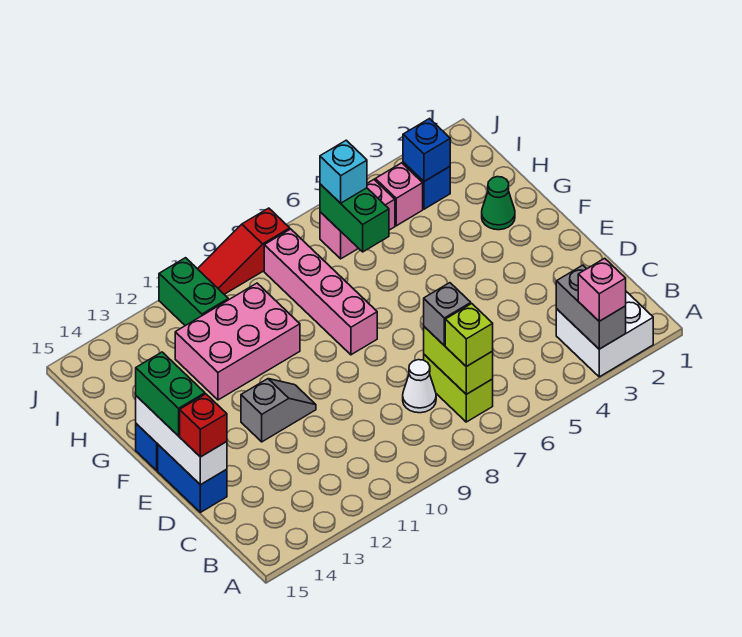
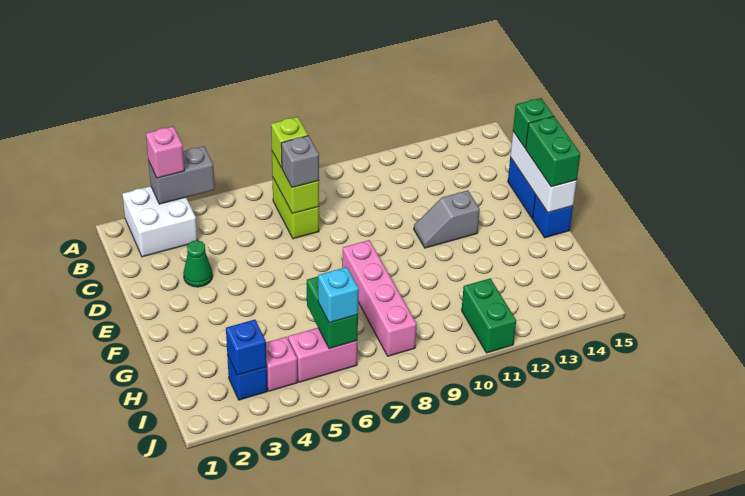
grey brick A3:B3 level 2 -> grey brick A3:A4 level 2
white cone C8 level 1 -> none
red brick D15 level 3 -> green brick D15 level 3
green cone G2 level 1 -> green cone D3 level 1
pink brick G10:H12 level 1 -> none
red slope J8:J10 level 1 top 8 -> none

